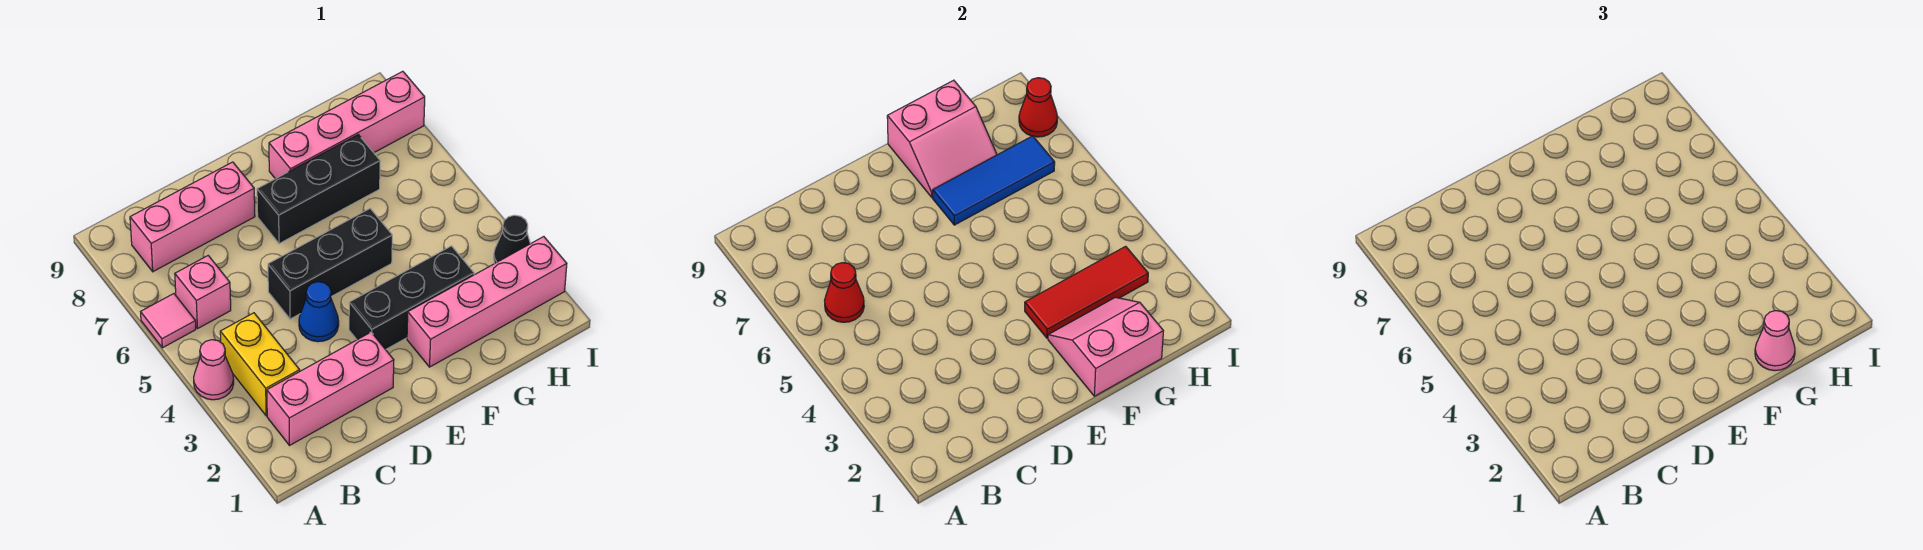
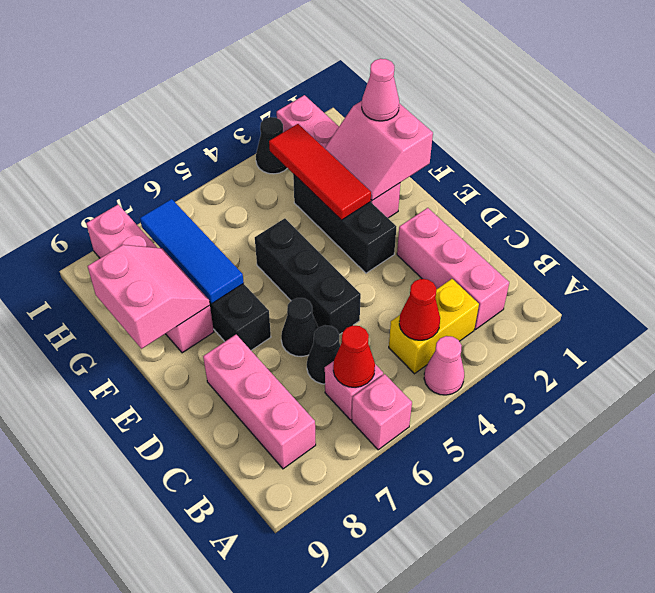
pink tile A6 level 1 -> pink brick A6 level 1
none -> black cone C6 level 1
blue cone D4 level 1 -> none
none -> black cone D6 level 1
red cone I8 level 2 -> red cone B4 level 2

